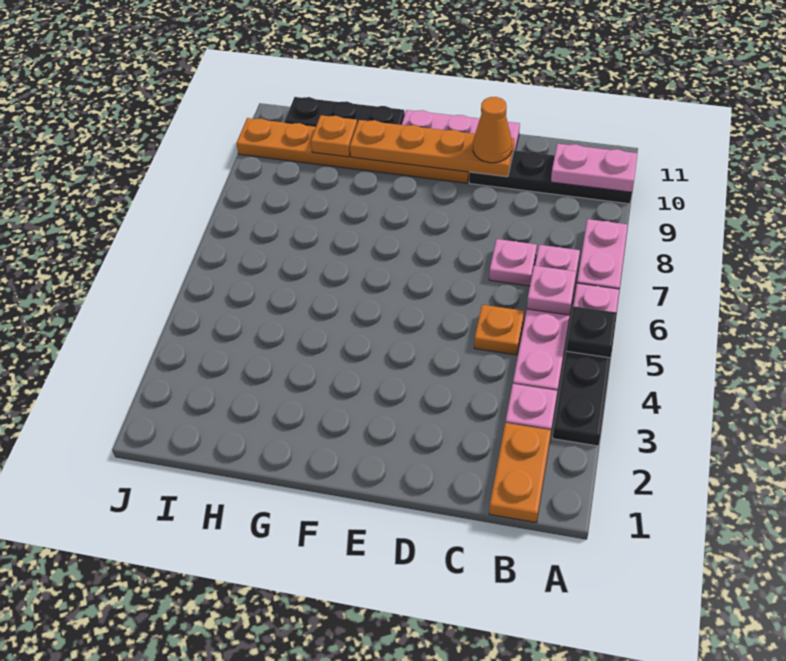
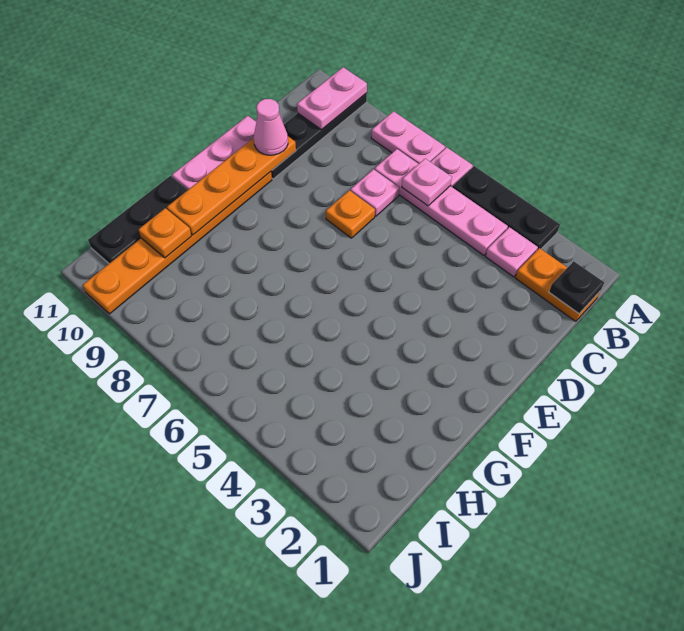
black plate A5 level 2 -> black plate B1 level 2
orange plate C5 level 1 -> orange plate D7 level 1
orange cone D10 level 3 -> pink cone D10 level 3

